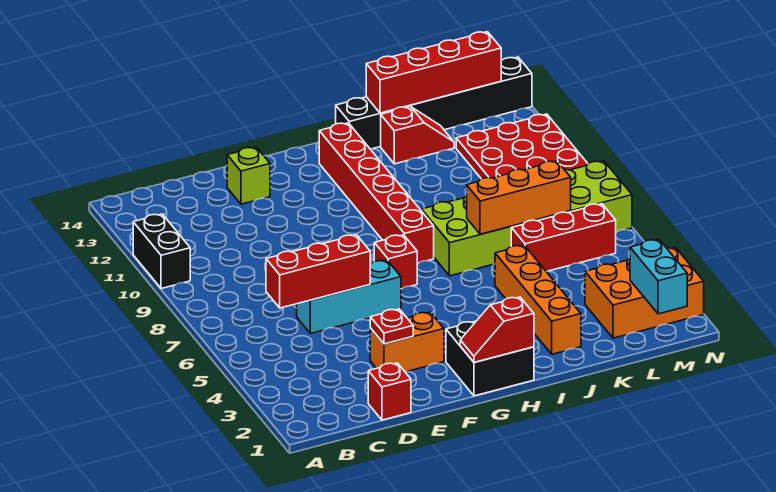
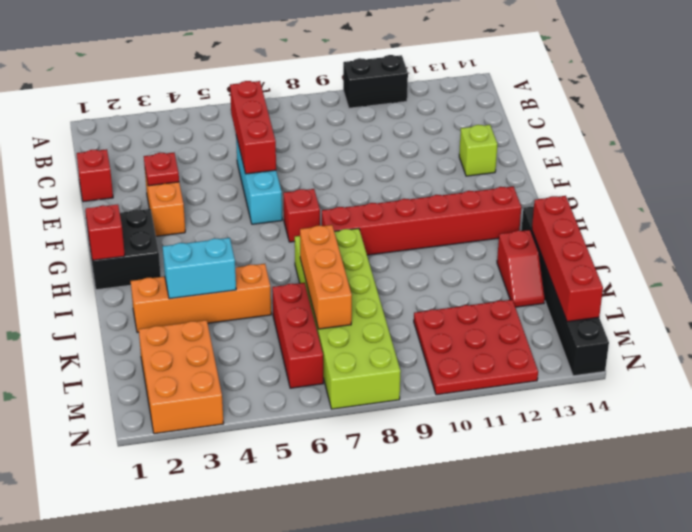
cyan brick M1:M2 level 2 -> cyan brick J3:J4 level 2

